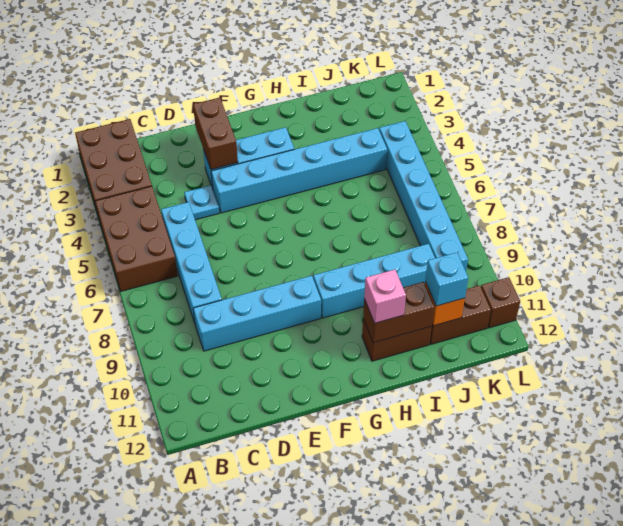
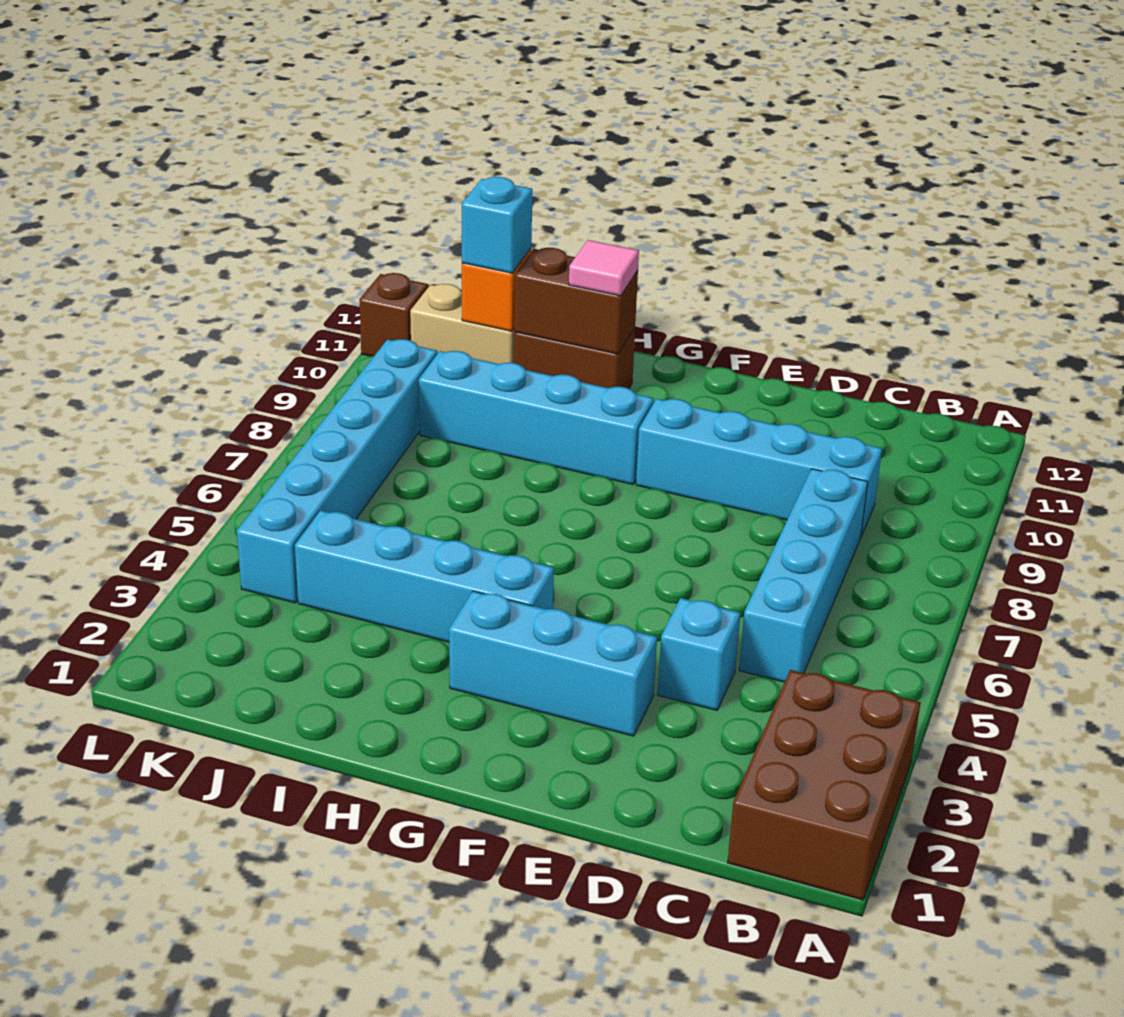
brown brick A4:B6 level 1 -> none
cyan plate D4 level 1 -> cyan brick D4 level 1
brown brick E2:E3 level 2 -> none
cyan brick E4:J4 level 1 -> cyan brick G4:J4 level 1
pink brick H11 level 3 -> pink tile H11 level 3
brown brick J11:K11 level 1 -> tan brick J11:K11 level 1

